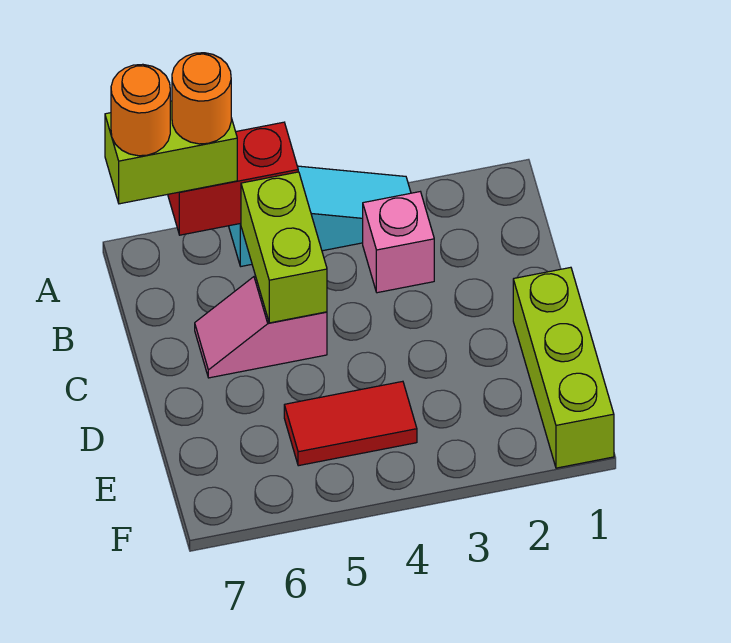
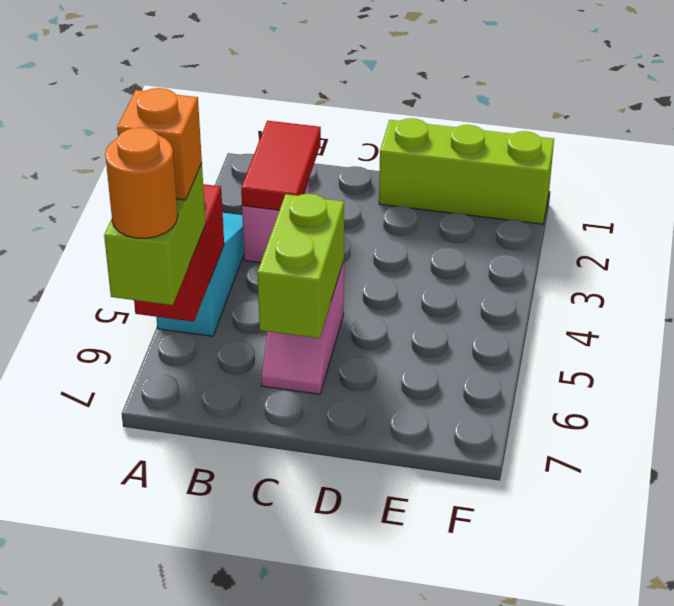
orange round brick A6 level 4 -> orange brick A6 level 4
lime brick B5:C5 level 2 -> lime brick C5:C6 level 2
red tile E4:E5 level 1 -> red tile B2:B3 level 2

